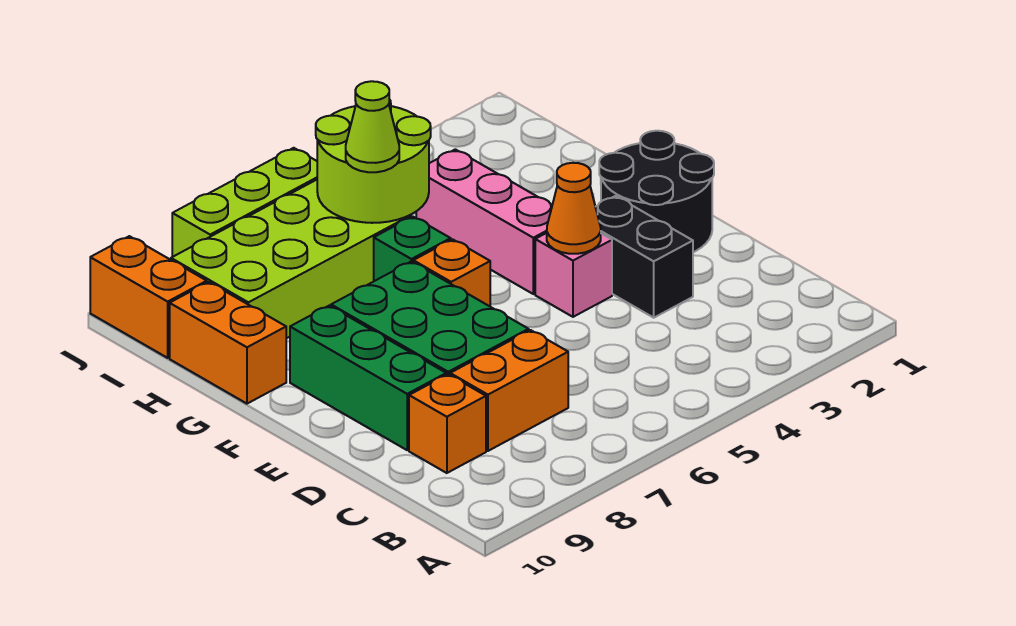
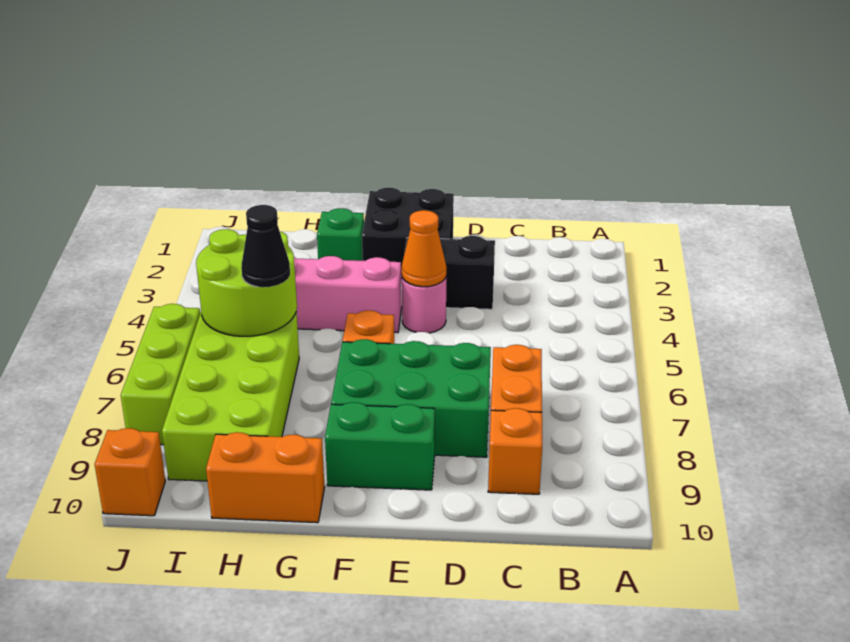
green brick D9:F9 level 1 -> green brick E9:F9 level 1
black round brick E1:F2 level 1 -> black brick E1:F2 level 1
pink brick E4 level 1 -> pink round brick E4 level 1
green brick G6 level 1 -> green brick G2 level 1
lime cone H6 level 3 -> black cone H6 level 3
orange brick I10:J10 level 1 -> orange brick J10 level 1

